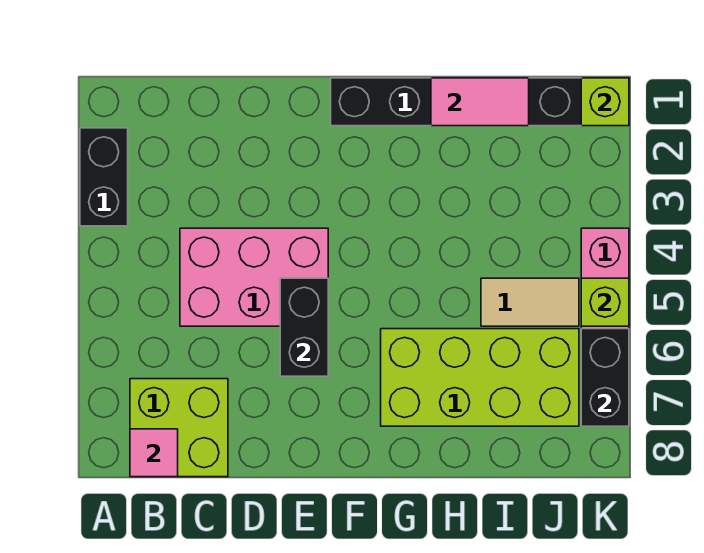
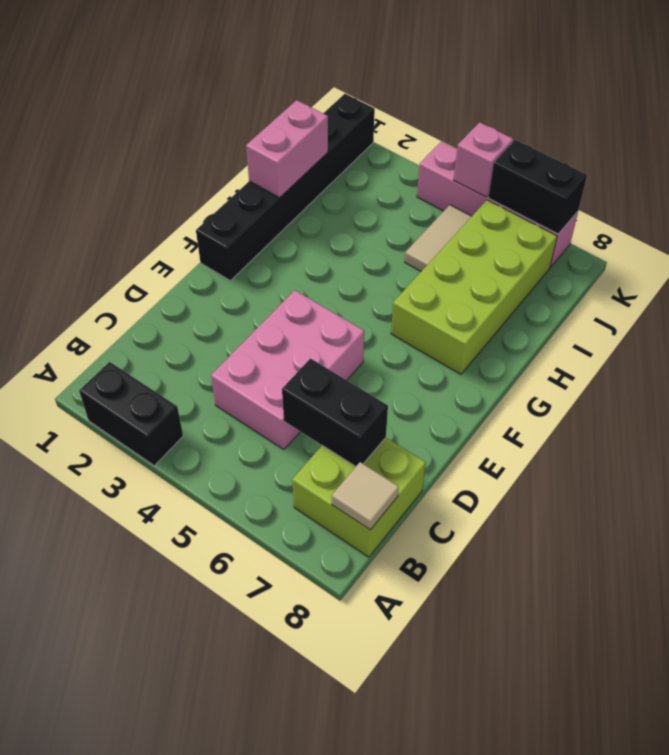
pink tile B8 level 2 -> tan tile B8 level 2
black brick E5:E6 level 2 -> black brick C6:C7 level 2
pink tile H1:I1 level 2 -> pink brick H1:I1 level 2
lime brick K1 level 2 -> none
lime brick K5 level 2 -> pink brick K5 level 2

